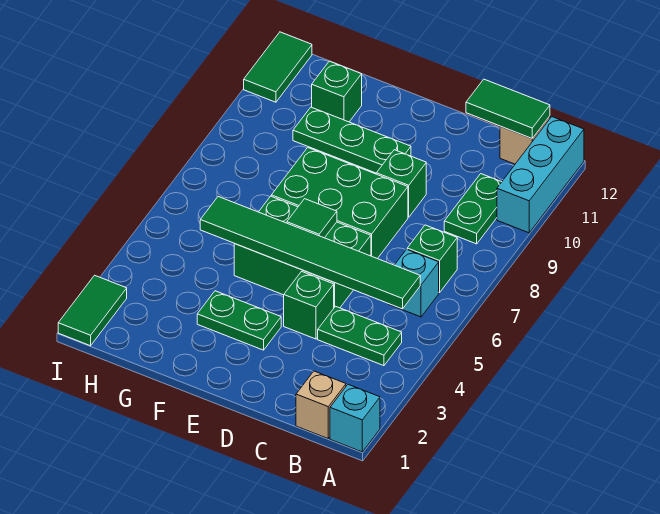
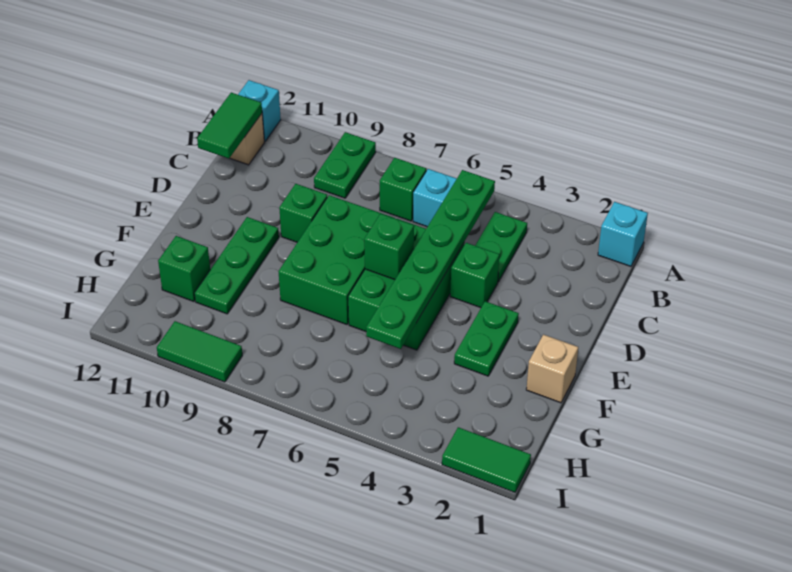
cyan brick A10:A12 level 1 -> cyan brick A12 level 1
tan brick B1 level 1 -> tan brick F1 level 1
green tile B5:G5 level 2 -> green plate B5:G5 level 2
green plate B9:B10 level 1 -> green plate A9:B9 level 1
green tile E6 level 2 -> green brick E6 level 2
green tile I11:I12 level 1 -> green tile I9:I10 level 1

